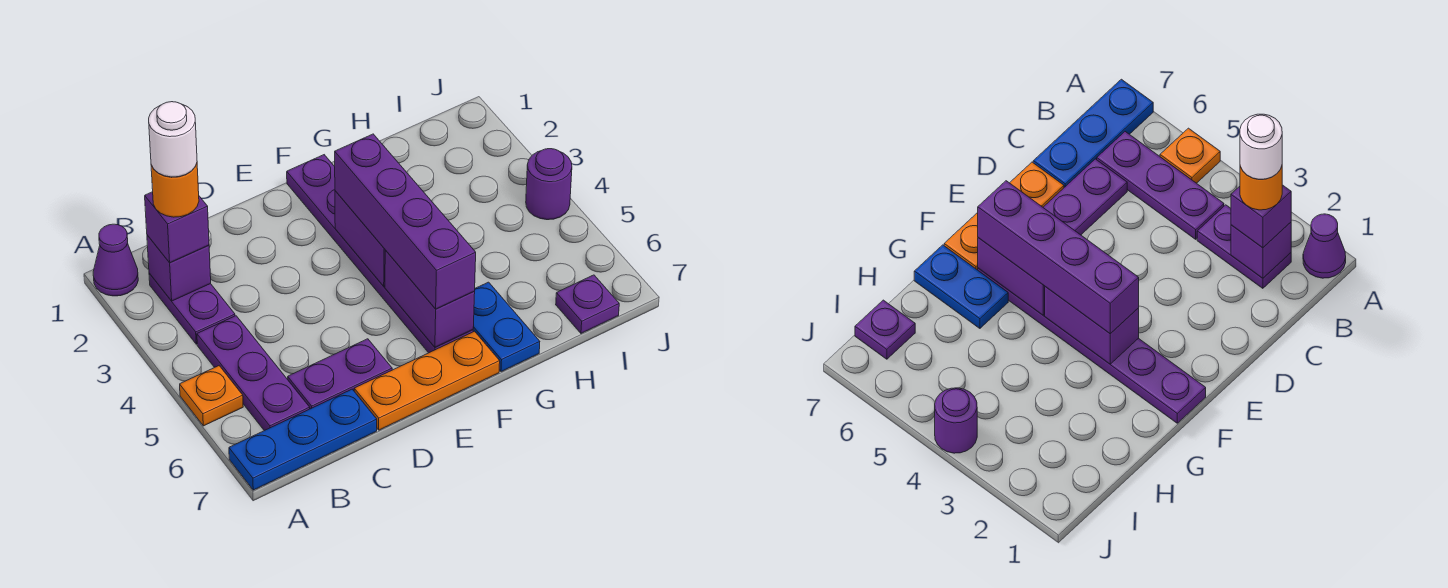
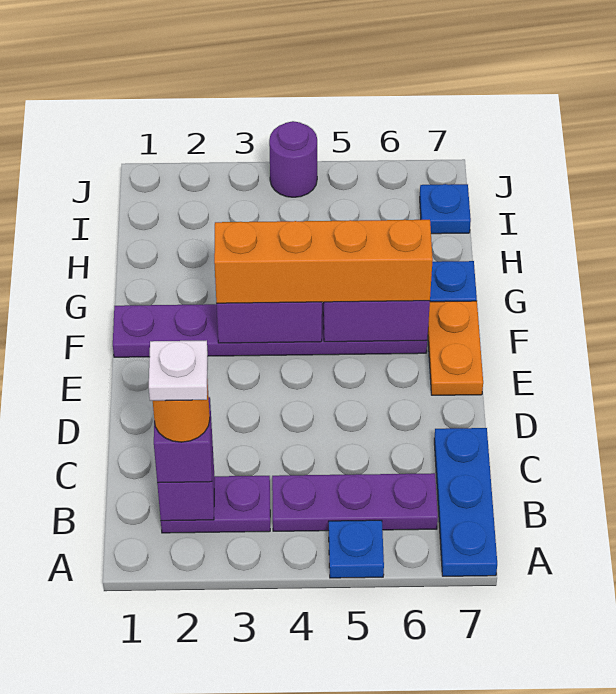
purple cone A1 level 1 -> none
orange plate A5 level 1 -> blue plate A5 level 1
white round brick B2 level 5 -> white plate B2 level 5
purple plate C6:D6 level 1 -> none
orange plate D7:F7 level 1 -> orange plate E7:F7 level 1
purple brick F3:F6 level 3 -> orange brick F3:F6 level 3
purple plate I7 level 1 -> blue plate I7 level 1

